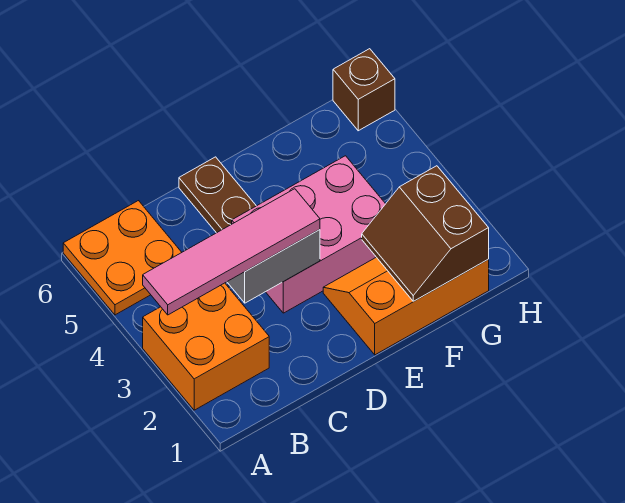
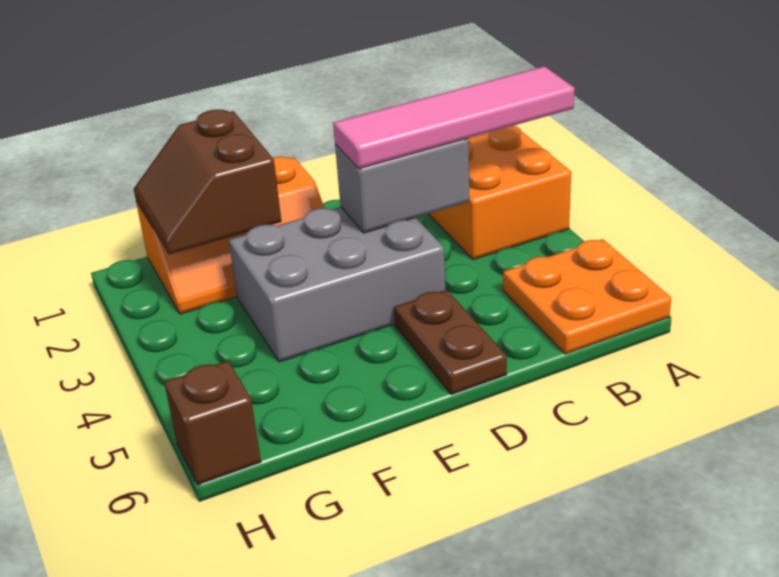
pink brick D3:F4 level 1 -> grey brick D3:F4 level 1
brown slope F1:G2 level 2 top G -> brown slope F1:G2 level 2 top F

